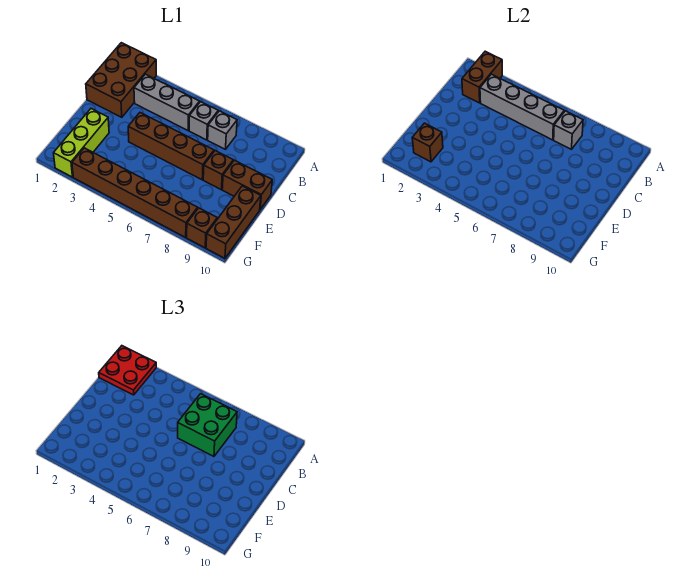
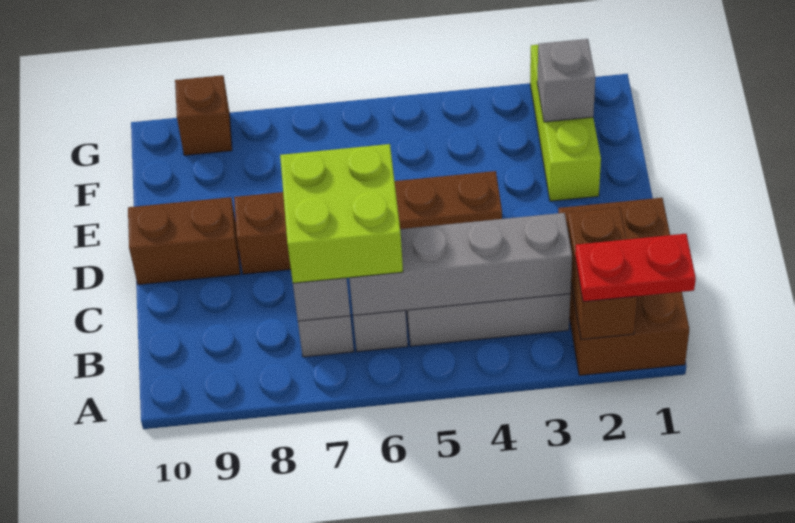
red plate A1:B2 level 3 -> red plate A1:A2 level 3
green brick B6:C7 level 3 -> lime brick B6:C7 level 3
brown brick E10:G10 level 1 -> none
brown brick F2 level 2 -> grey brick F2 level 2
brown brick G3:G8 level 1 -> none

